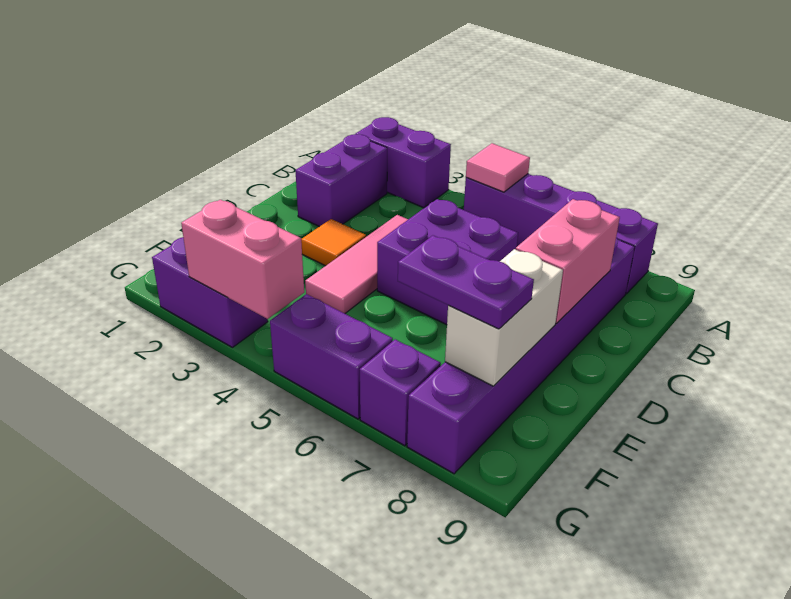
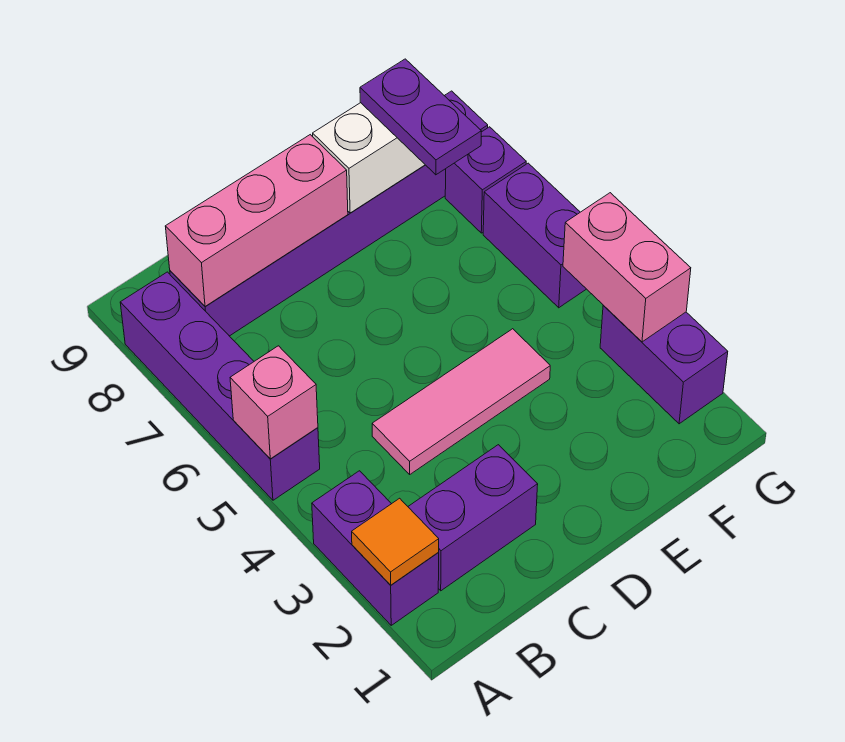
pink tile A5 level 2 -> pink brick A5 level 2
purple brick C5:D6 level 1 -> none
pink brick C8:D8 level 2 -> pink brick B8:D8 level 2
orange tile D3 level 1 -> orange tile A2 level 2

